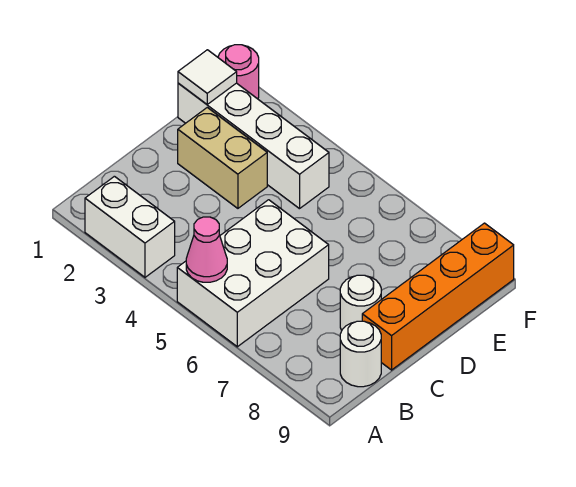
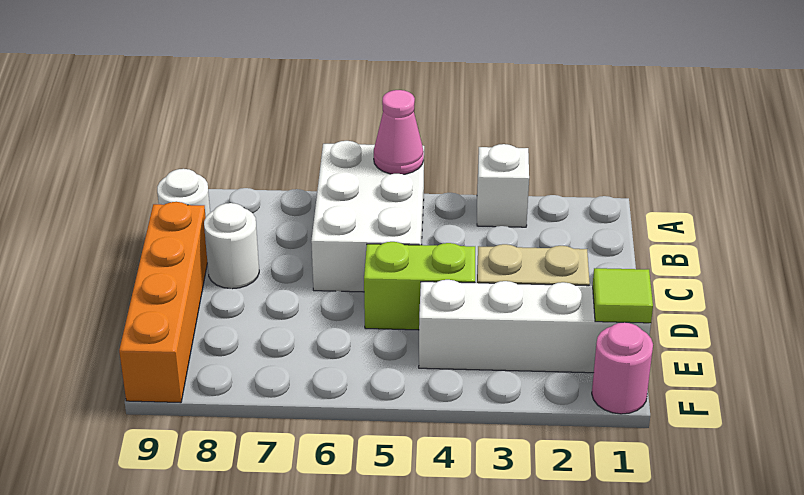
white brick A2:A3 level 1 -> white brick A3 level 1
none -> lime brick D4:D5 level 1
white tile E1 level 2 -> lime tile E1 level 2

